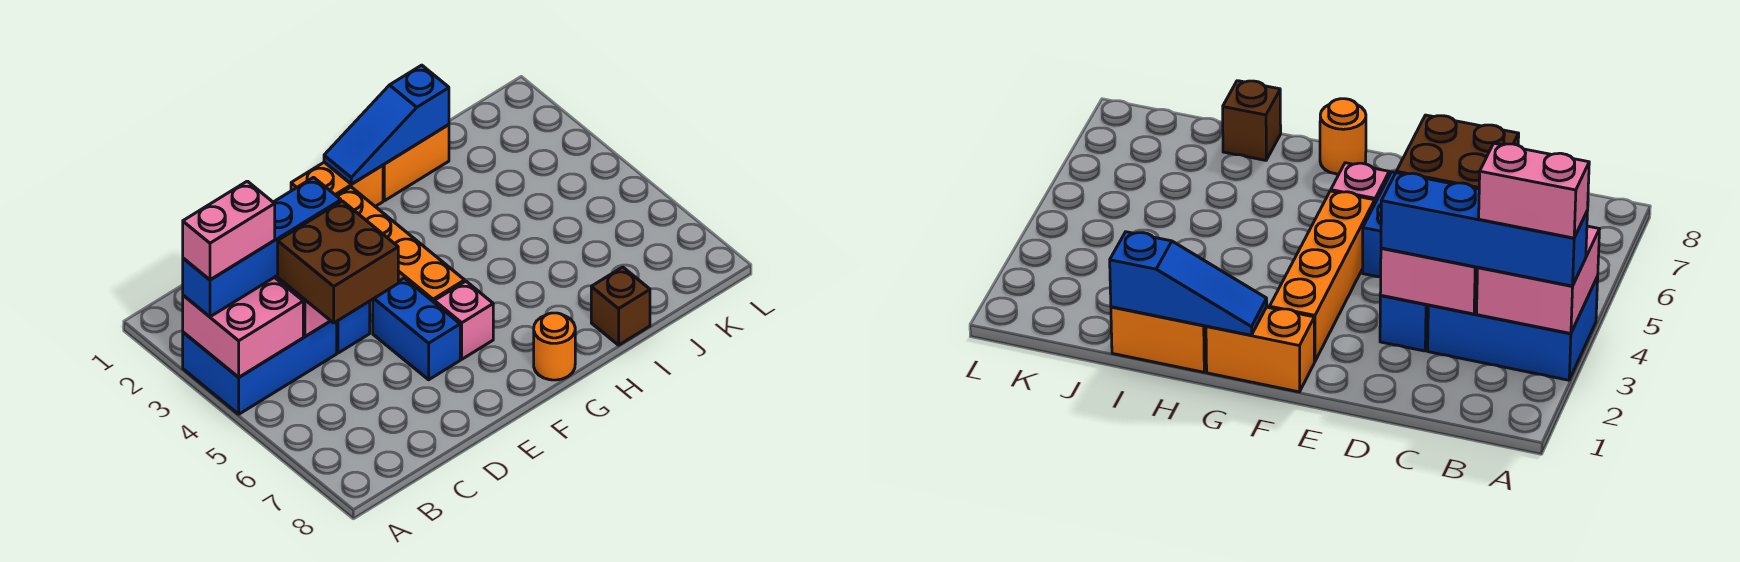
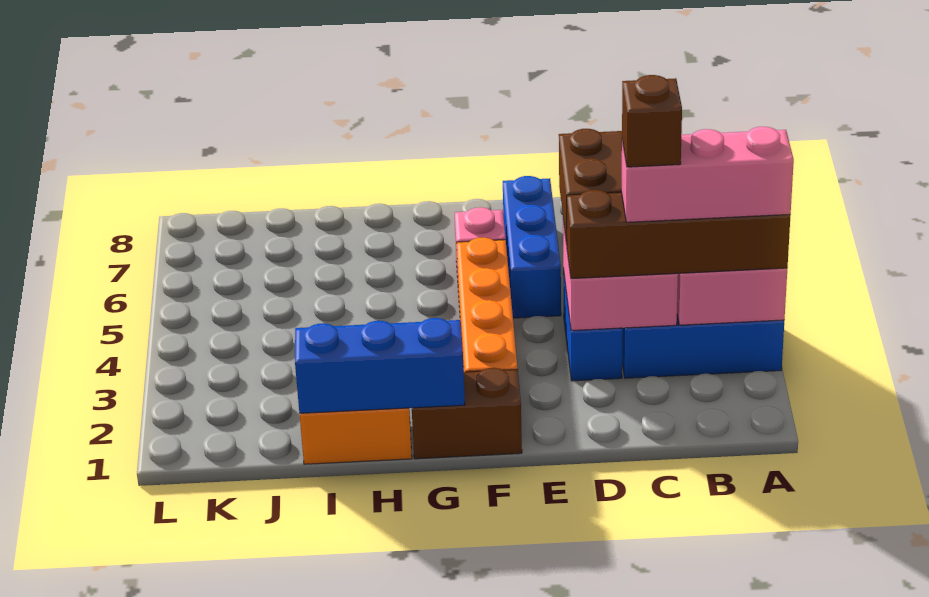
blue brick A3:D3 level 3 -> brown brick A3:D3 level 3
pink brick A3:B3 level 4 -> pink brick A3:C3 level 4
blue brick E5:E6 level 1 -> blue brick E5:E7 level 1
orange brick F1:G1 level 1 -> brown brick F1:G1 level 1
blue slope G1:I1 level 2 top I -> blue brick G1:I1 level 2
orange round brick G8 level 1 -> none
brown brick I8 level 1 -> brown brick C3 level 5

